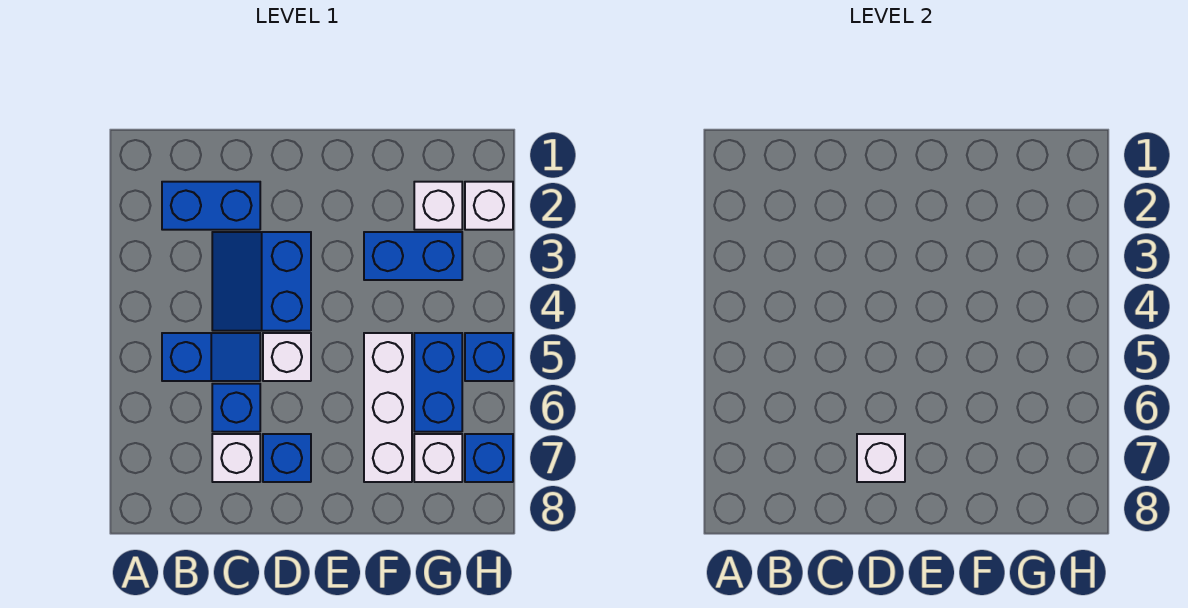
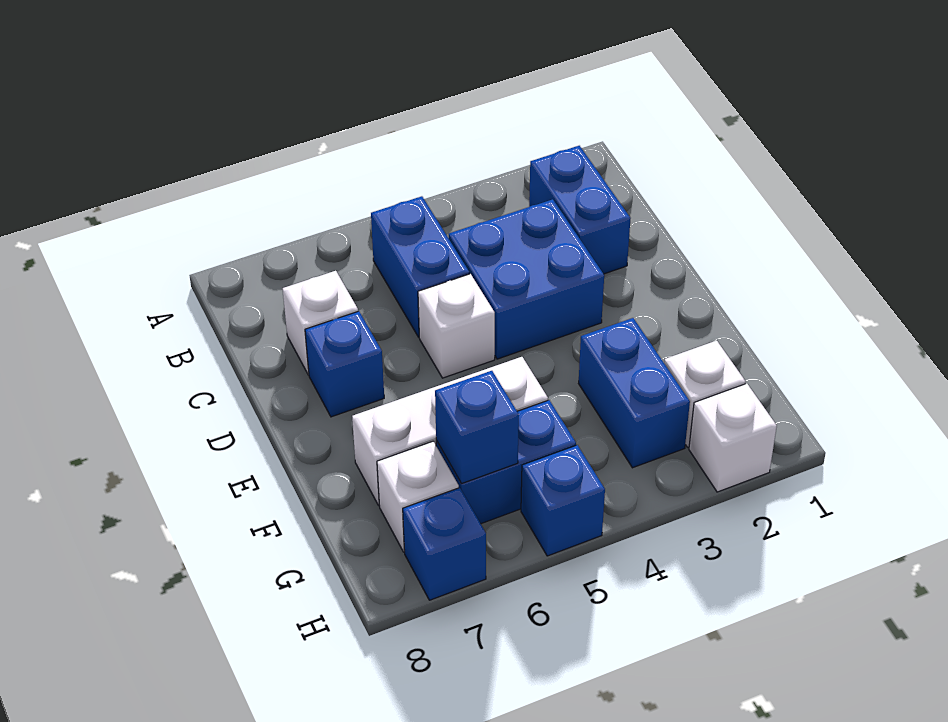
blue slope B5:C5 level 1 top B -> blue brick B5:C5 level 1
blue slope C3:D4 level 1 top D -> blue brick C3:D4 level 1
blue brick C6 level 1 -> blue brick G6 level 2
white brick D7 level 2 -> none

